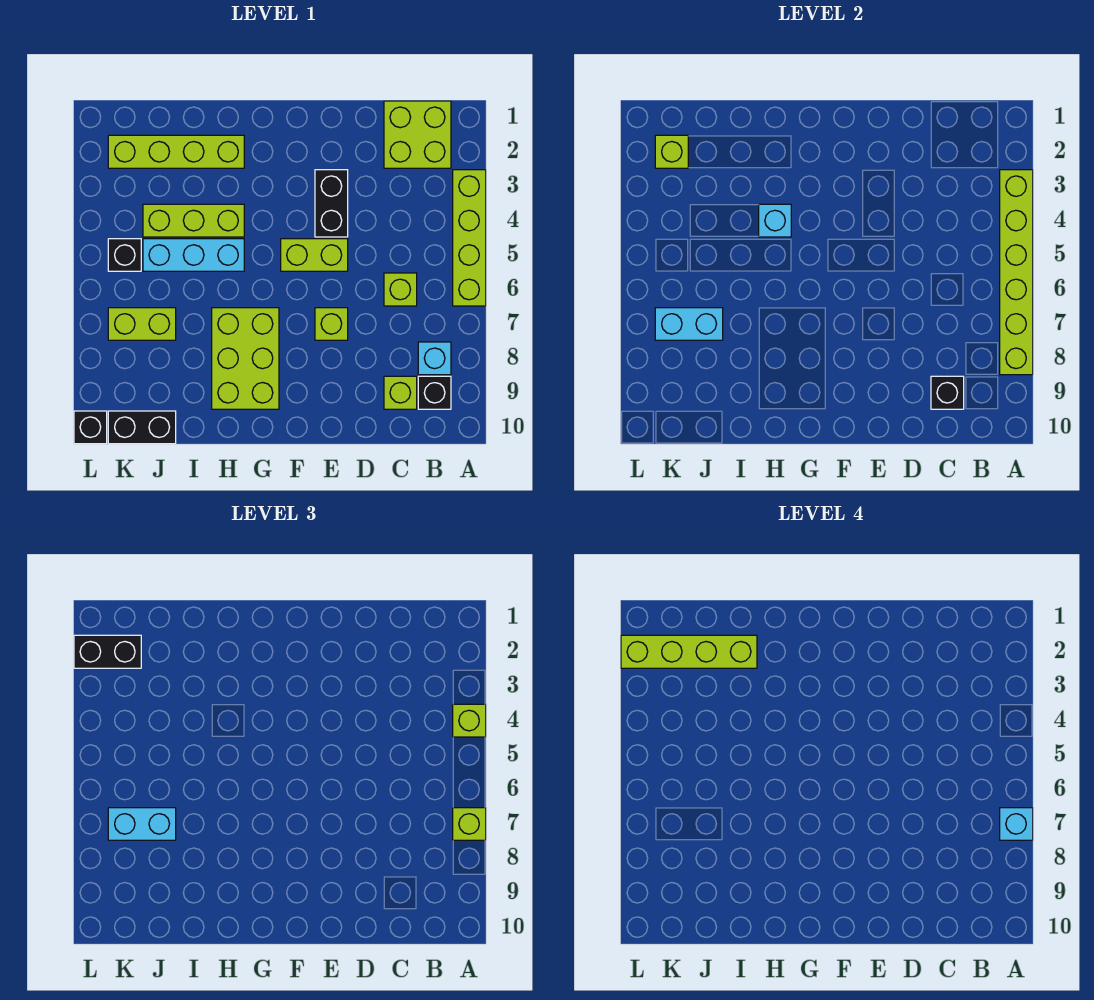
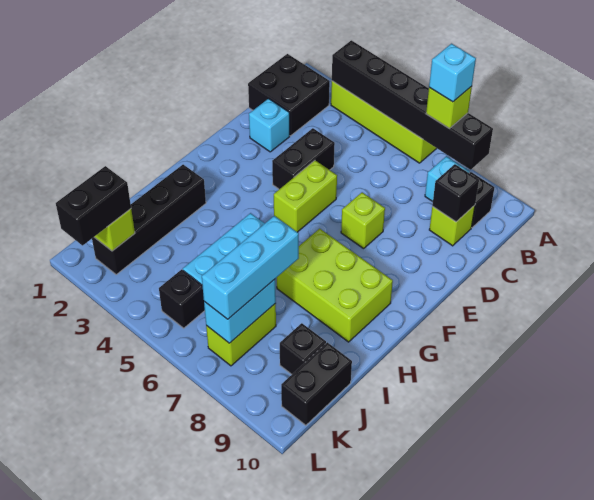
lime brick A3:A8 level 2 -> black brick A3:A8 level 2
lime brick A4 level 3 -> none
lime brick B1:C2 level 1 -> black brick B1:C2 level 1
lime brick C6 level 1 -> none
black brick E3:E4 level 1 -> black brick D4:E4 level 1
lime brick H2:K2 level 1 -> black brick H2:K2 level 1
lime brick H4:J4 level 1 -> none
cyan brick H4 level 2 -> cyan brick D2 level 1
lime brick I2:L2 level 4 -> none
cyan brick J7:K7 level 3 -> cyan brick I7:K7 level 3
black brick L10 level 1 -> black brick J9 level 1

